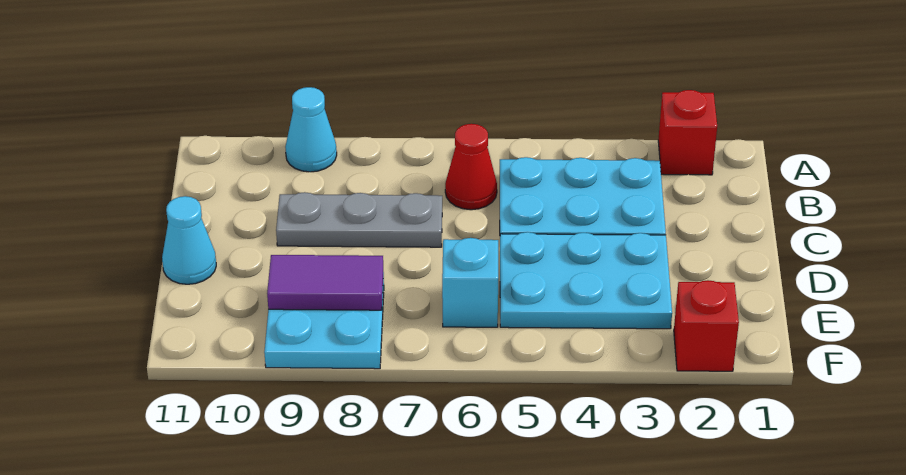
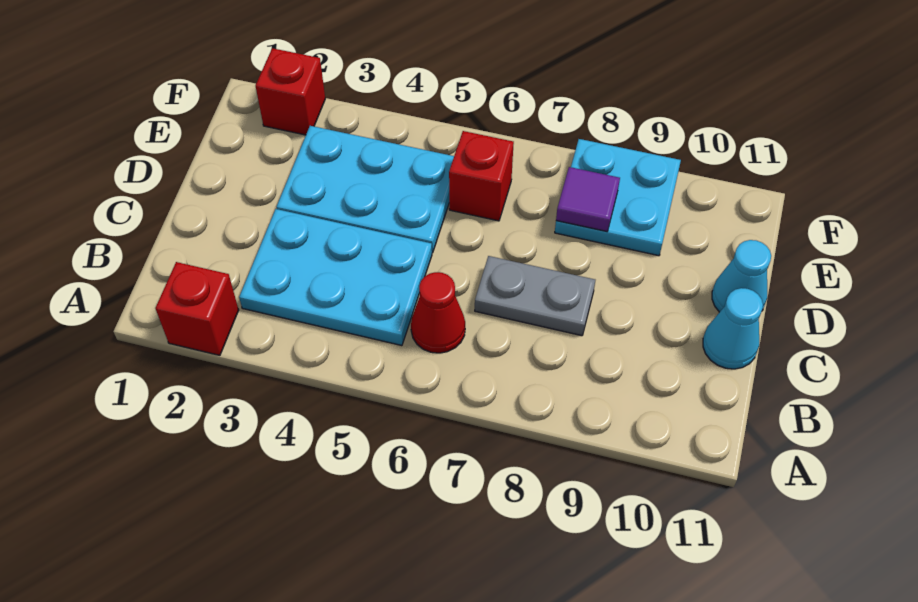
cyan cone A9 level 1 -> cyan cone C11 level 1
grey plate C7:C9 level 1 -> grey plate C7:C8 level 1
cyan brick E6 level 1 -> red brick E6 level 1
purple tile E8:E9 level 2 -> purple tile E8 level 2

